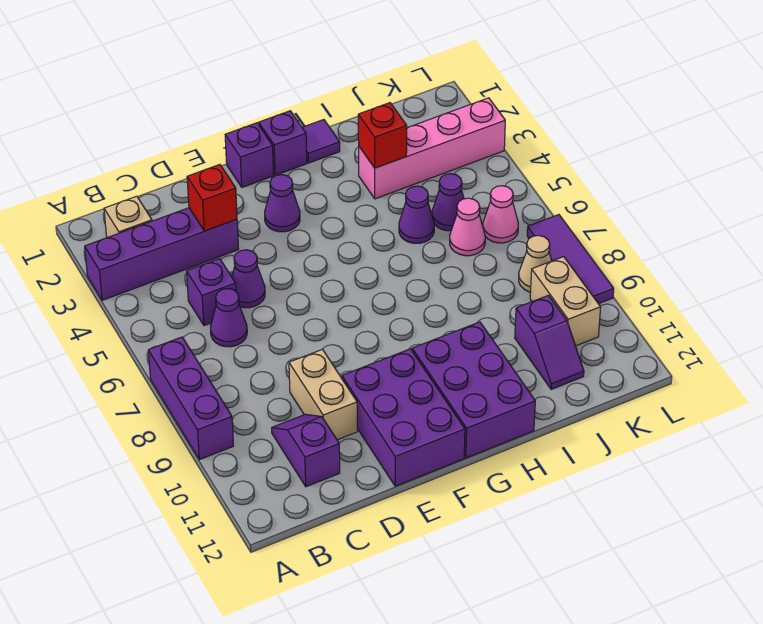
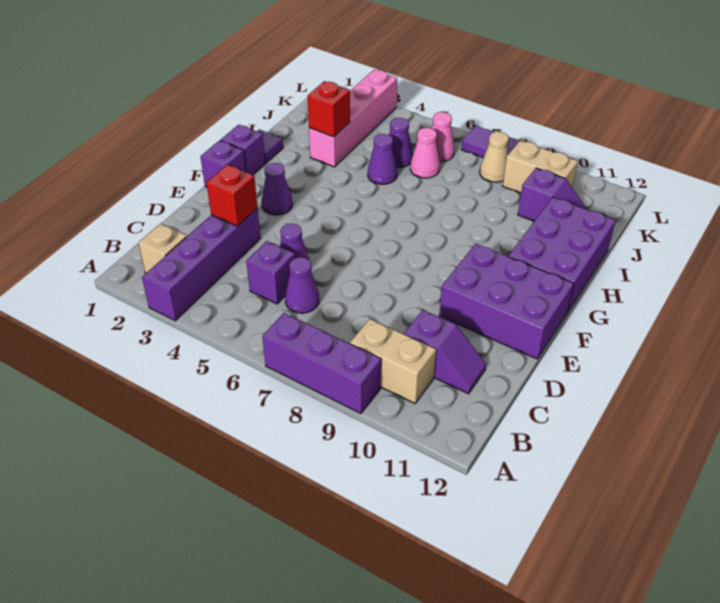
purple slope C10:C11 level 1 top 11 -> purple slope C10:C11 level 1 top 10
tan brick D9:D10 level 1 -> tan brick B9:B10 level 1
purple brick G10:H12 level 1 -> purple brick G11:I12 level 1

